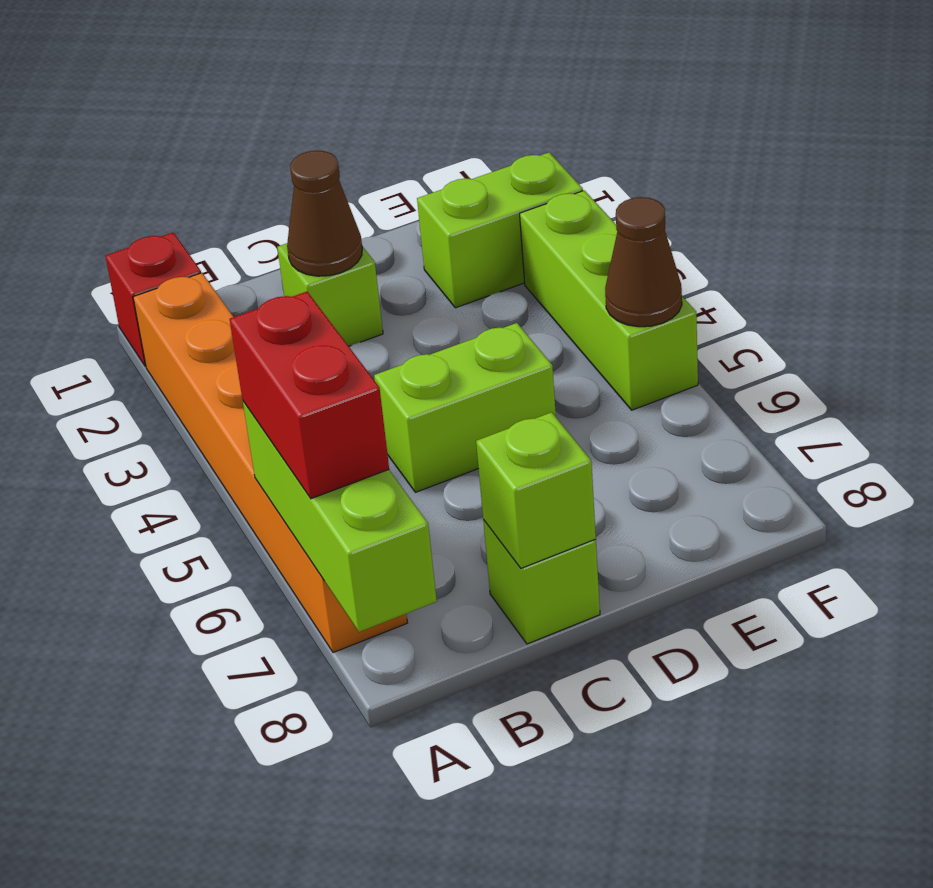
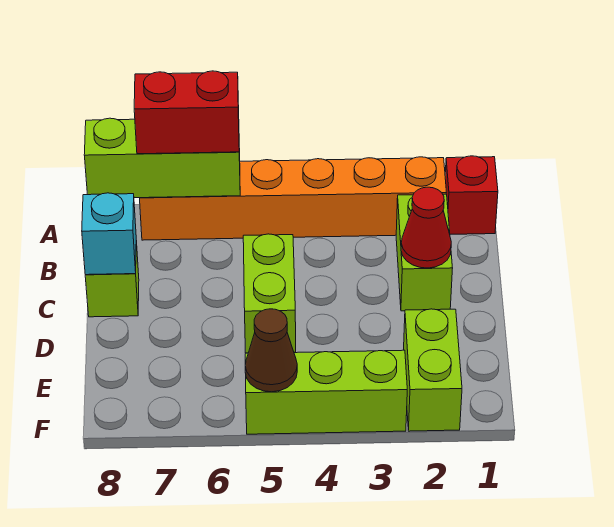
lime brick C2 level 1 -> lime brick B2:C2 level 1
brown cone C2 level 2 -> red cone C2 level 2
lime brick C8 level 2 -> cyan brick C8 level 2

